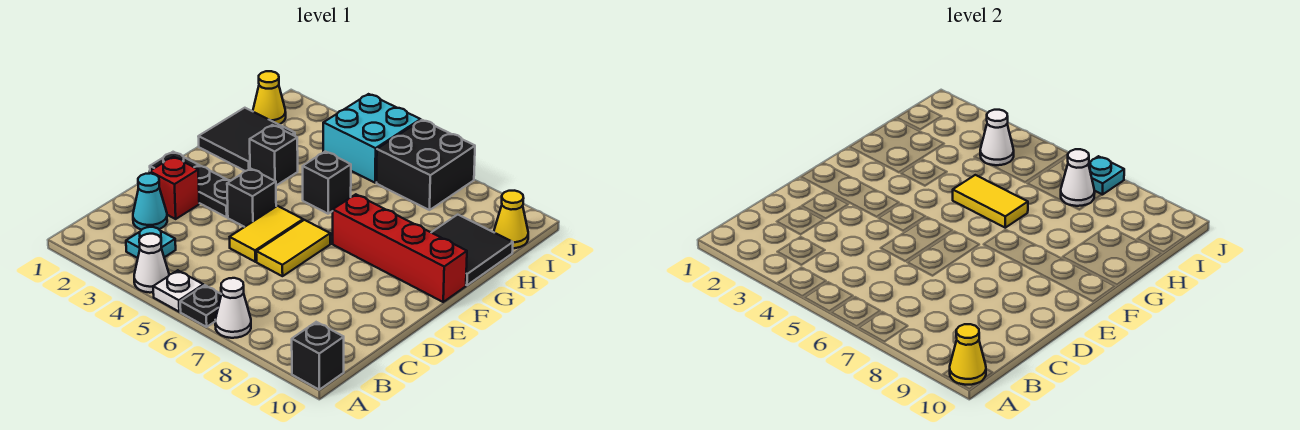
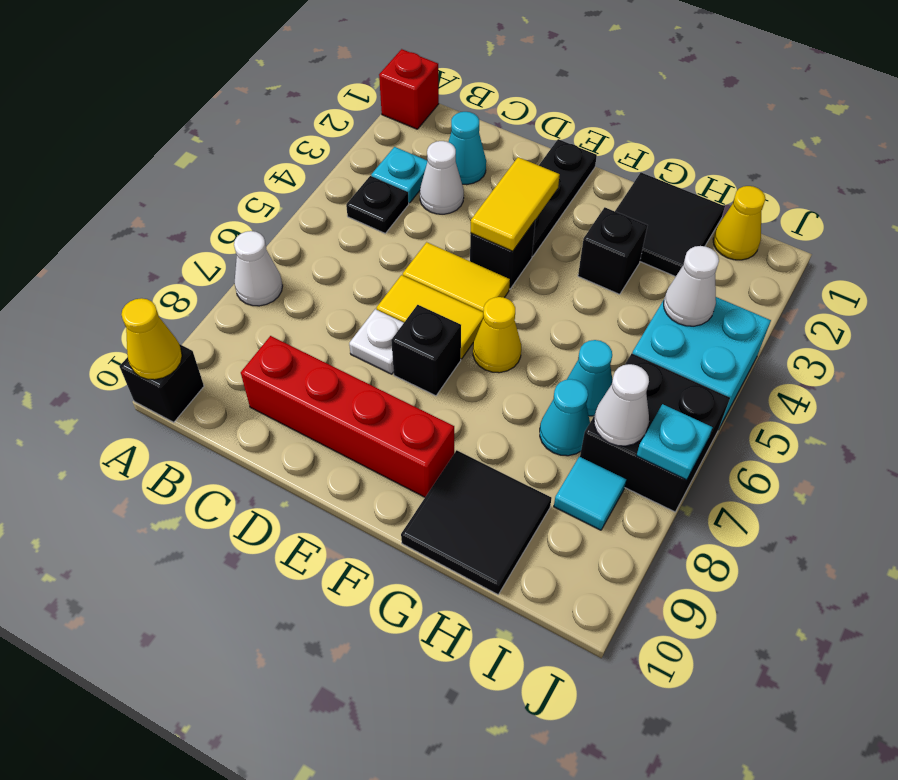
white cone A4 level 1 -> white cone C3 level 1
white plate A5 level 1 -> white plate D7 level 1
black plate A6 level 1 -> black plate B4 level 1
red brick D2 level 1 -> red brick A1 level 1
red brick F7:F10 level 1 -> red brick C9:F9 level 1
black brick G5 level 1 -> black brick E7 level 1
yellow tile G5:G6 level 2 -> yellow tile E3:E4 level 2
none -> cyan cone H6 level 1
none -> cyan cone H7 level 1
none -> cyan tile I8 level 1
yellow cone I10 level 1 -> yellow cone F6 level 1

